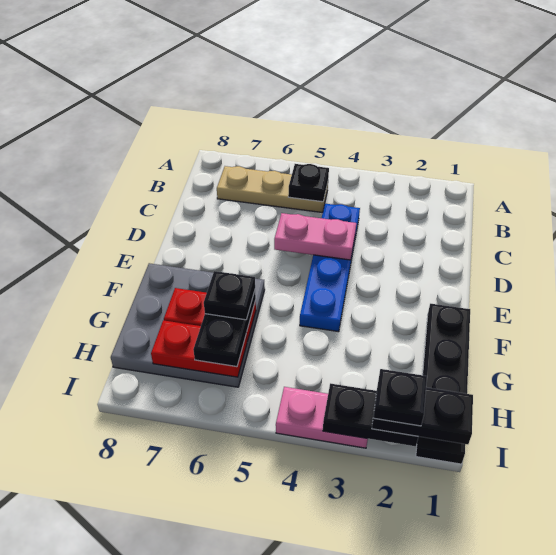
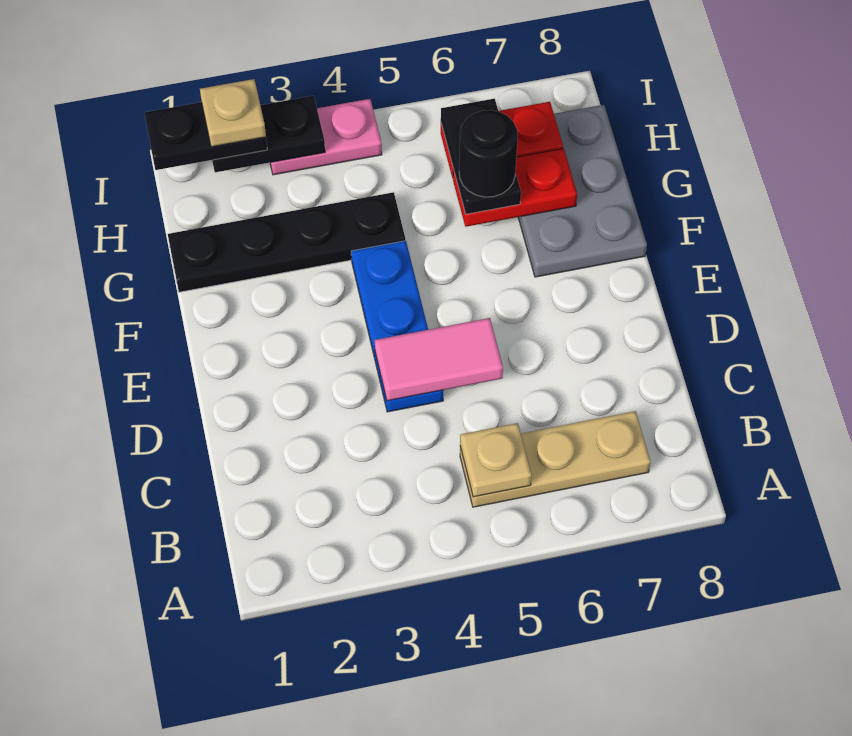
black plate B5 level 2 -> tan plate B5 level 2
blue plate C4:F4 level 1 -> blue plate D4:F4 level 1
pink plate D4:D5 level 2 -> pink tile D4:D5 level 2
black plate F1:I1 level 1 -> black plate G1:G4 level 1
grey plate F6:H8 level 1 -> grey plate F7:H8 level 1
black plate G6 level 4 -> black round brick G6 level 4
black plate I2 level 4 -> tan plate I2 level 4

